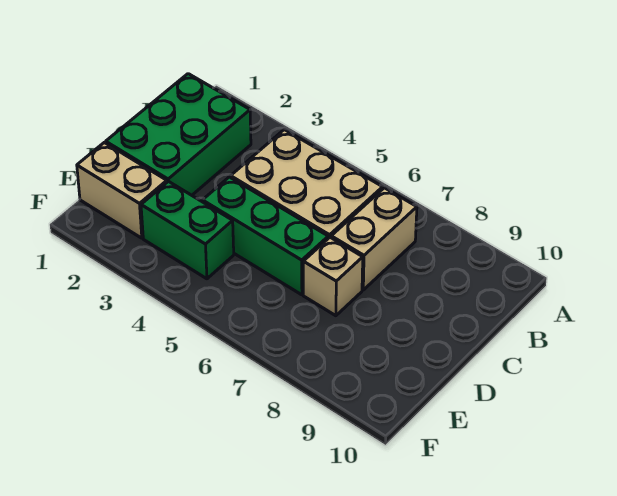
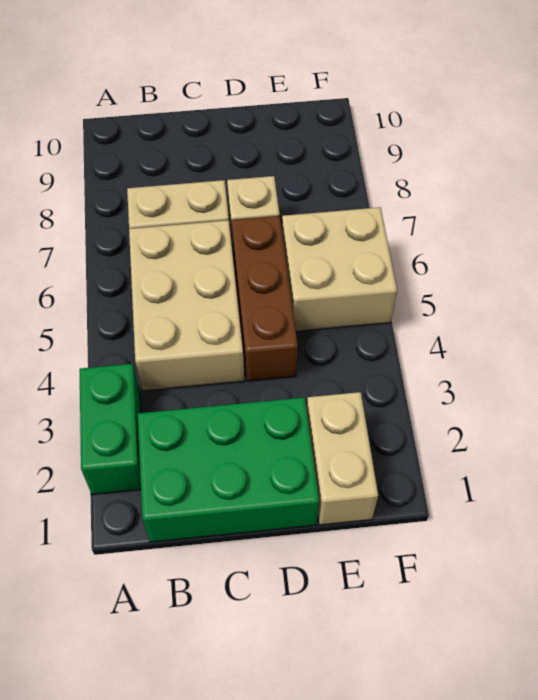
green brick D4:D6 level 1 -> brown brick D4:D6 level 1
green brick E3:E4 level 1 -> green brick A2:A3 level 1
none -> tan brick E5:F6 level 1

